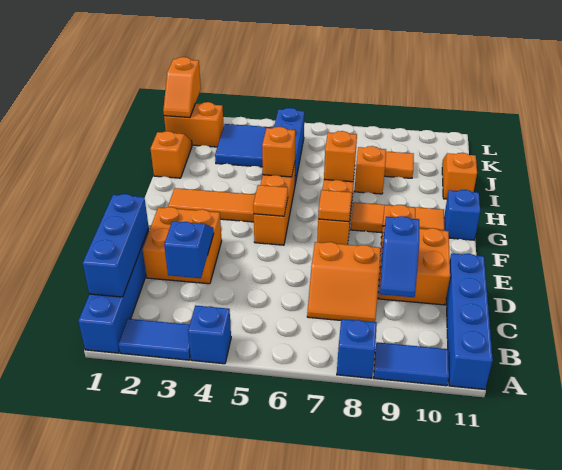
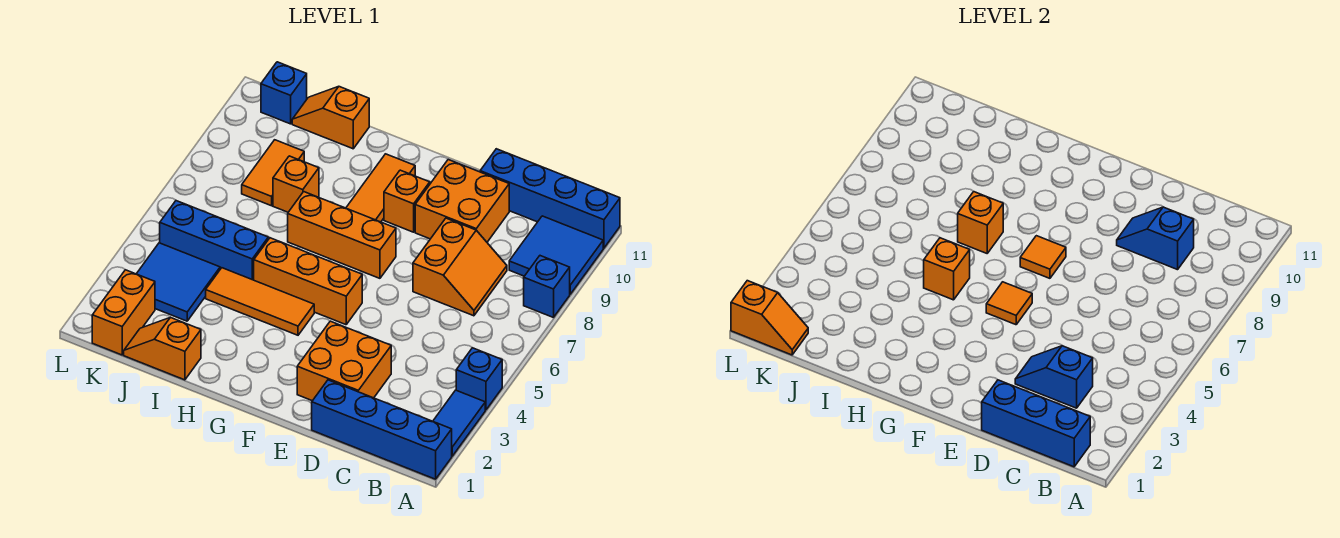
blue tile A9:A10 level 1 -> blue tile A9:B10 level 1
blue slope C9:D9 level 2 top D -> blue slope C9:D9 level 2 top C
orange tile G2:G4 level 1 -> orange tile G4:I4 level 1
blue brick G11 level 1 -> blue brick K11 level 1

